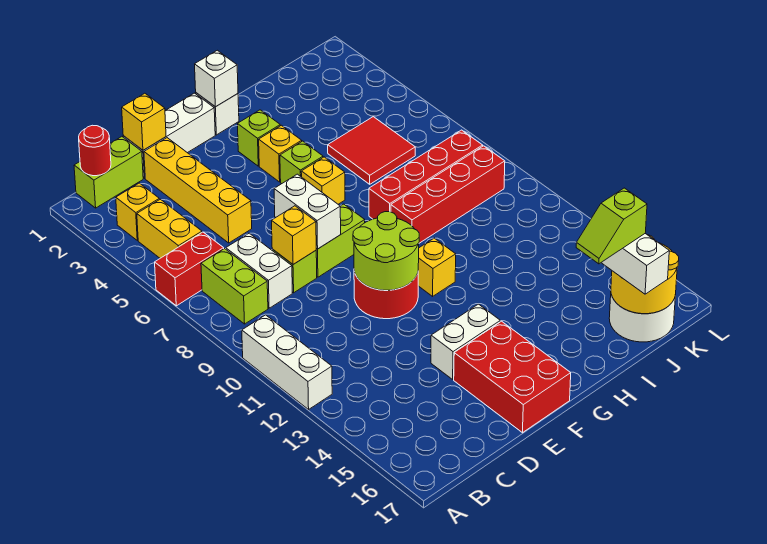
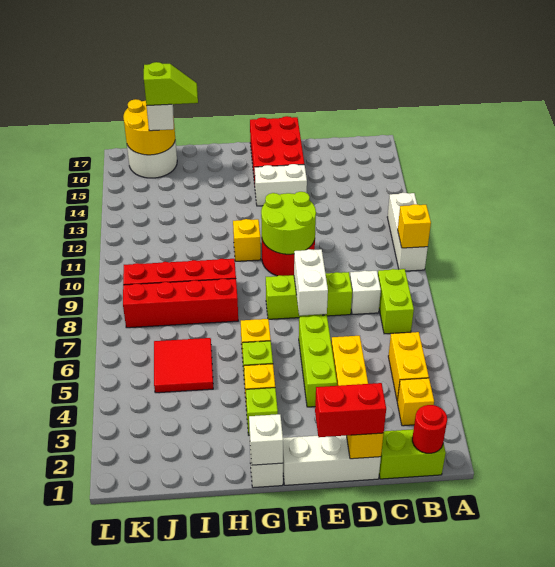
red brick A6:B6 level 1 -> red brick D1:E1 level 3
white brick C7:C8 level 1 -> white brick C8 level 1
yellow brick D8 level 2 -> yellow brick A10 level 2
none -> lime brick E4:E6 level 1

